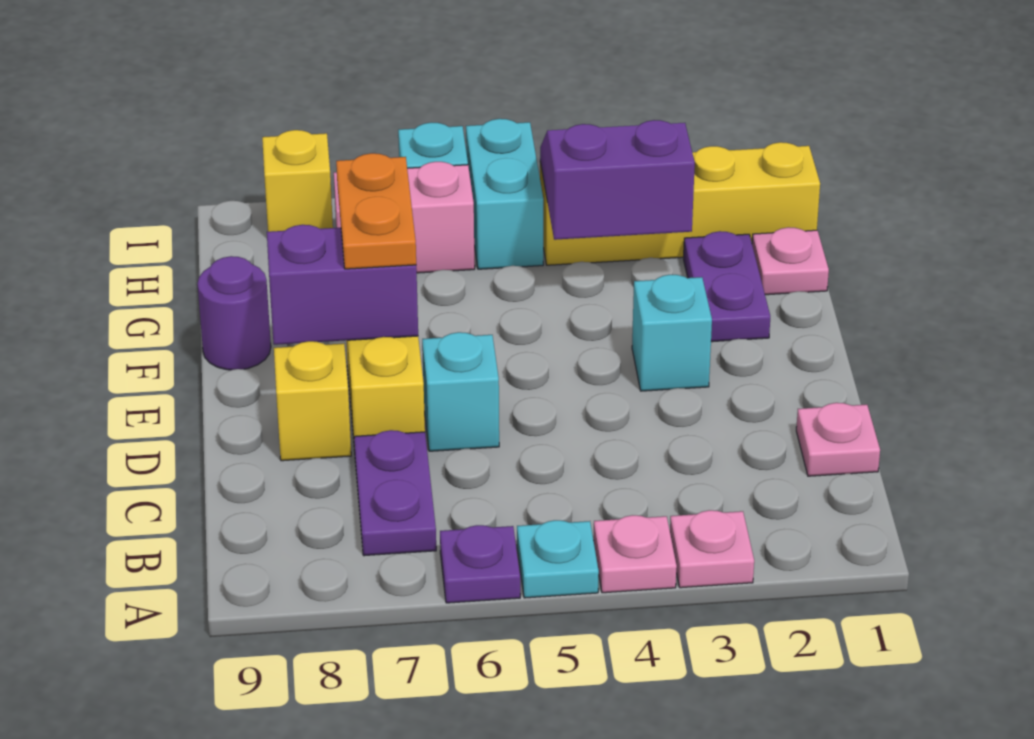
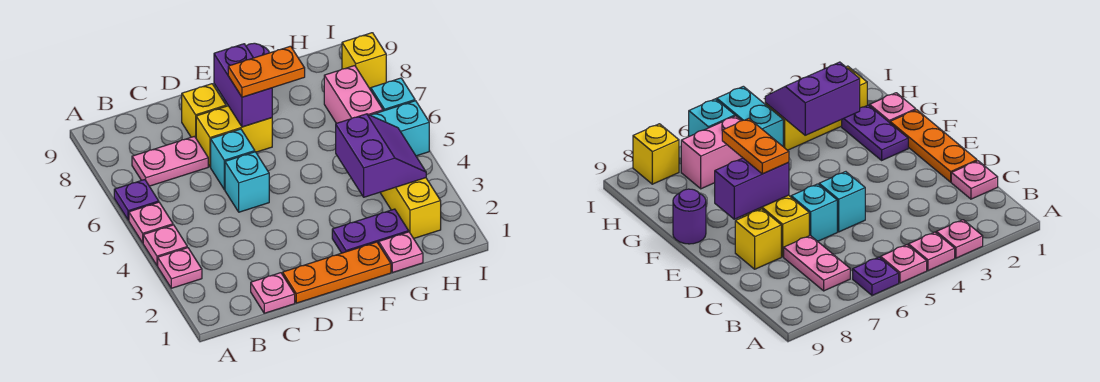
cyan plate A5 level 1 -> pink plate A5 level 1
purple plate B7:C7 level 1 -> pink plate B7:C7 level 1
none -> orange plate D1:F1 level 1
cyan brick E3 level 1 -> cyan brick D5 level 1
yellow brick H1:H4 level 1 -> yellow brick H2:H4 level 1

